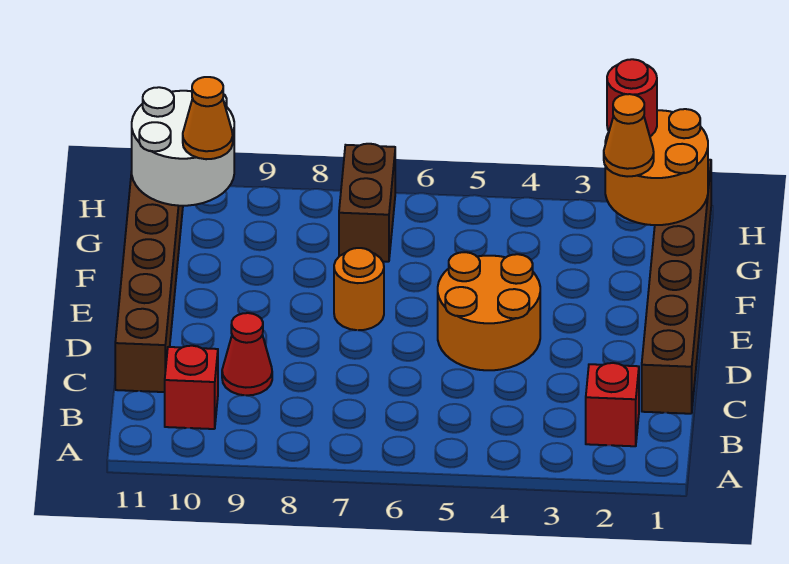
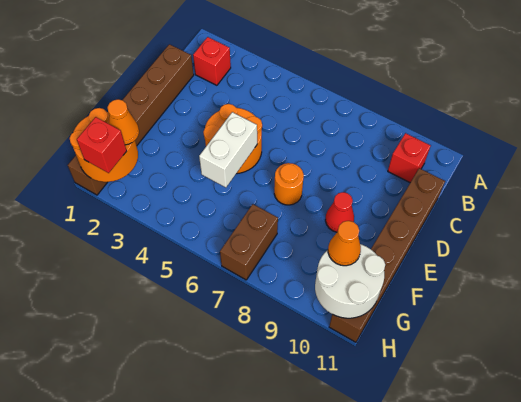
red cone C9 level 1 -> red cone E9 level 1
none -> white brick E5:F5 level 2
red round brick H2 level 3 -> red brick H2 level 3

